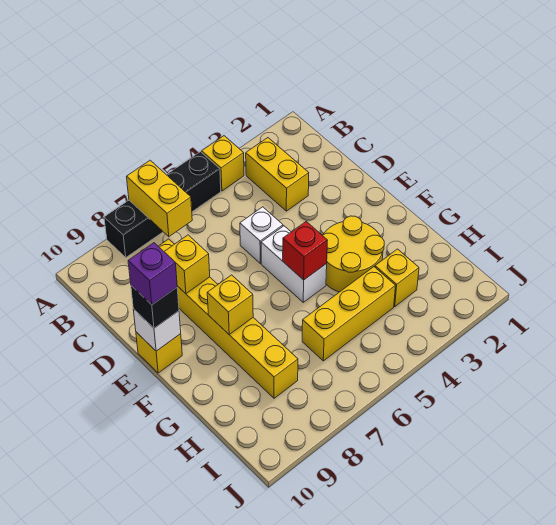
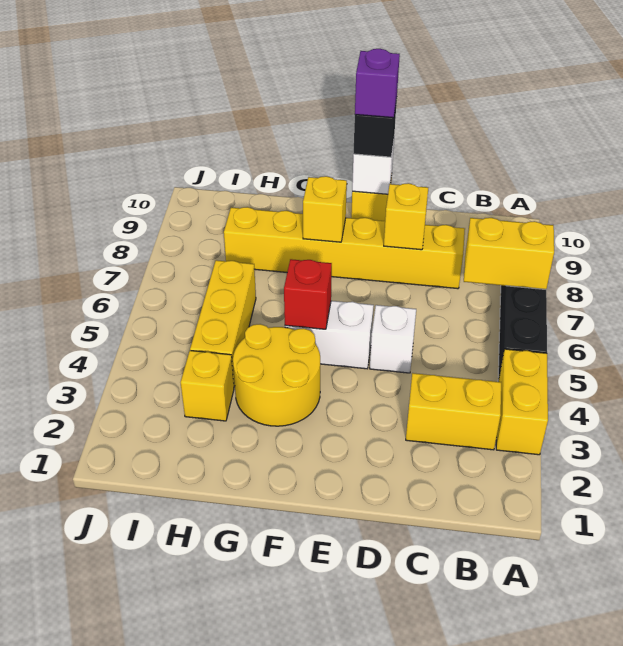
yellow brick A4 level 1 -> yellow brick A3:A4 level 1

